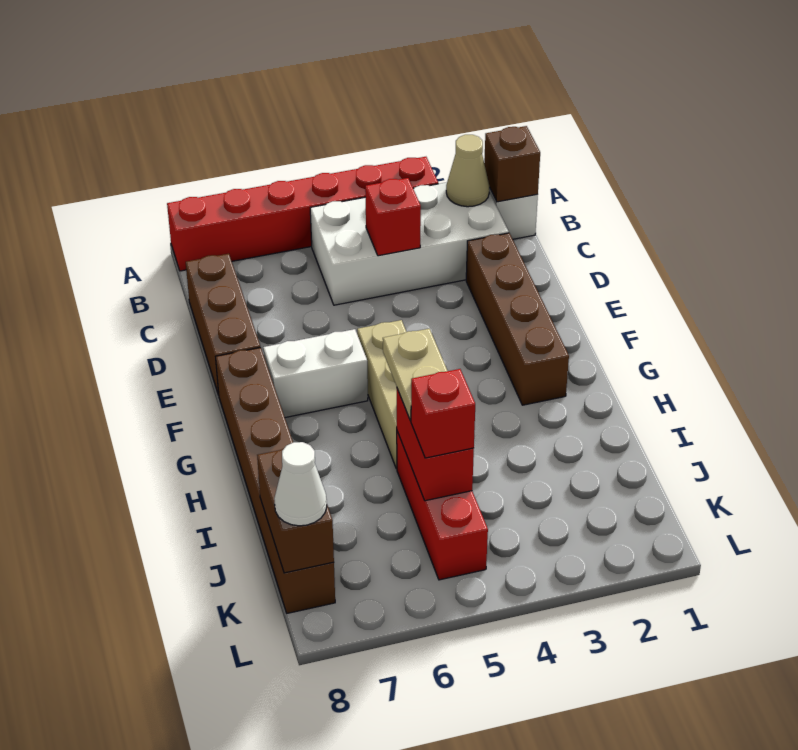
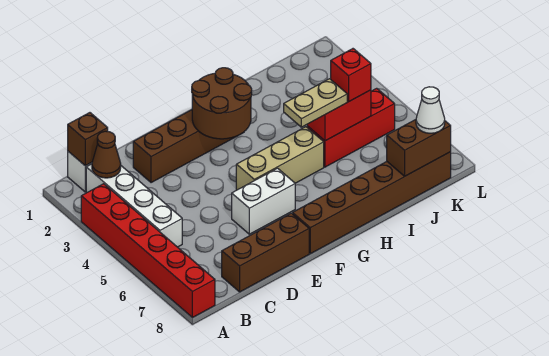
white brick B2:C5 level 1 -> white brick B2:B5 level 1
tan cone B2 level 2 -> brown cone B2 level 2
red brick C4 level 2 -> none
none -> brown round brick F2:G3 level 2
white brick F6:F7 level 1 -> white brick E6:F6 level 1

